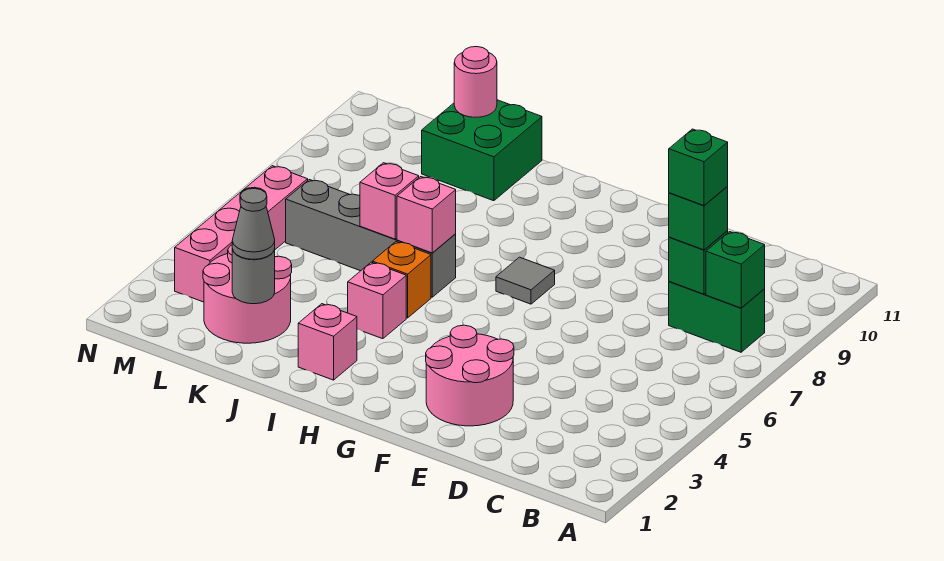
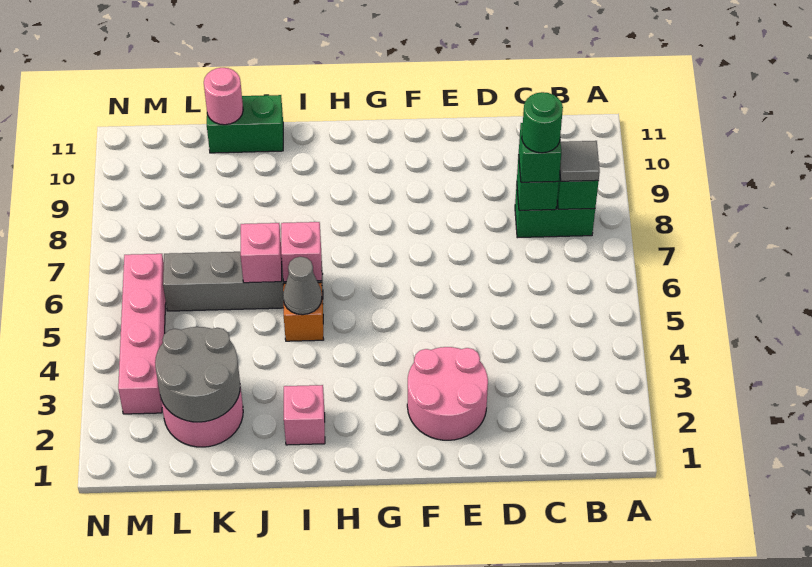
green brick C8 level 4 -> green round brick C8 level 4
grey tile G7 level 1 -> grey tile B8 level 3
pink brick I4 level 1 -> none
green brick J10:K11 level 1 -> green brick J11:K11 level 1
grey round brick K2 level 2 -> grey round brick K2:L3 level 2
grey cone K2 level 3 -> grey cone I5 level 2

